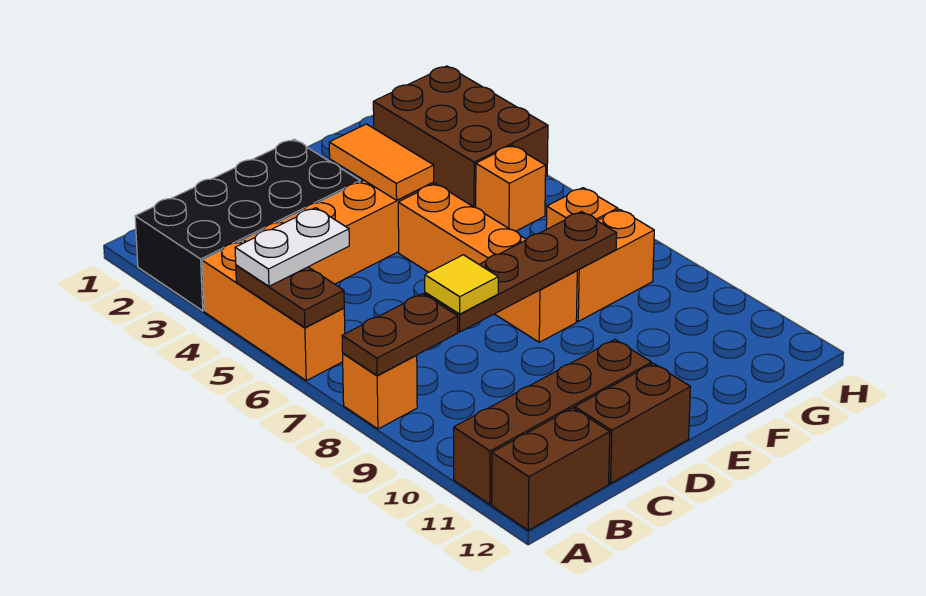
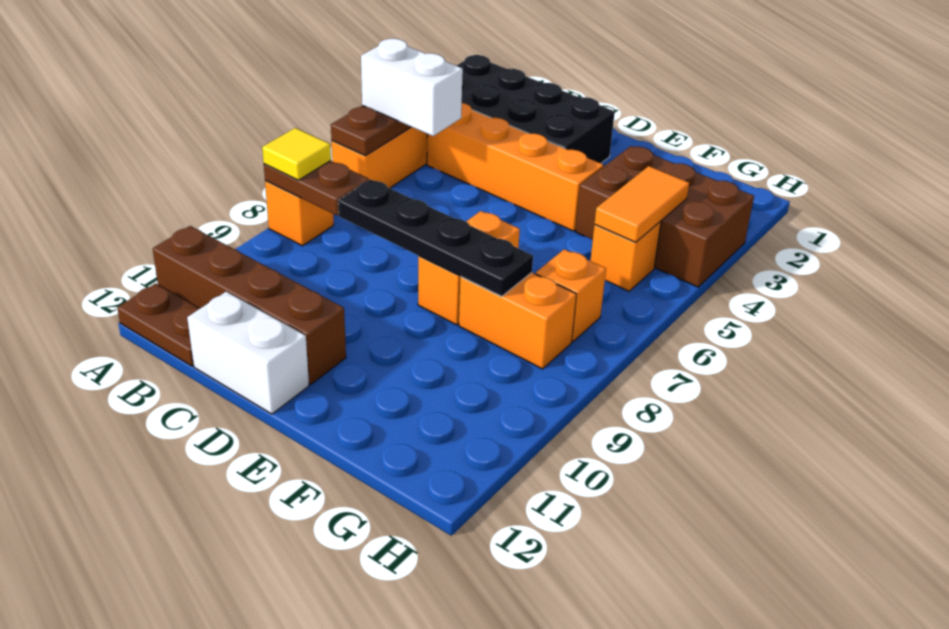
white plate A5:B5 level 3 -> white brick A5:B5 level 3
brown brick A12:B12 level 1 -> brown plate A12:B12 level 1
brown plate C8:F8 level 2 -> black plate C8:F8 level 2
yellow tile C8 level 3 -> yellow tile A8 level 3
brown brick C12:D12 level 1 -> white brick C12:D12 level 1
orange tile E3:E4 level 2 -> orange tile G4:G5 level 2
orange brick E5:E8 level 1 -> orange brick E7:E8 level 1
brown brick G2:H4 level 1 -> brown brick F3:H4 level 1

